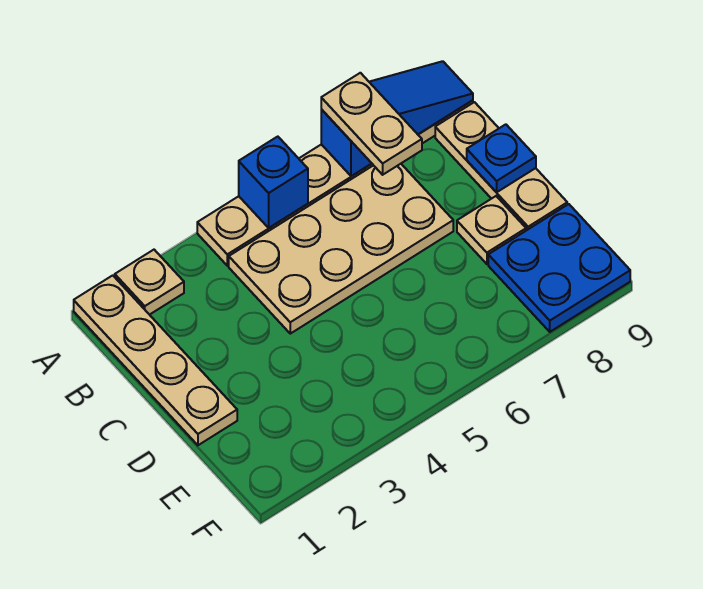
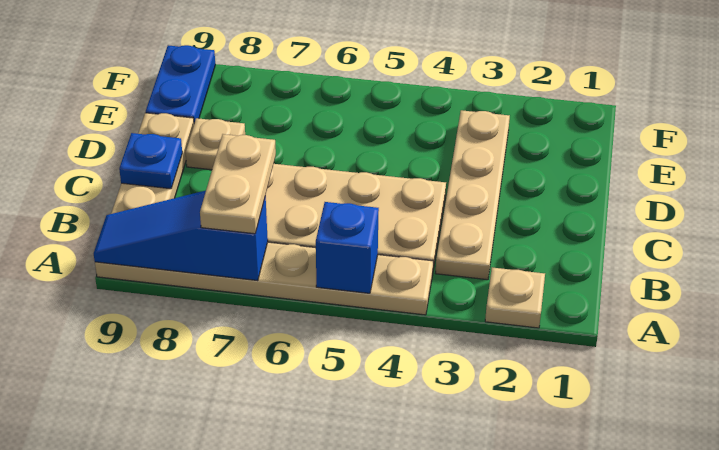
tan plate A1:D1 level 1 -> tan plate B3:E3 level 1
blue plate E8:F9 level 1 -> blue plate E9:F9 level 1

